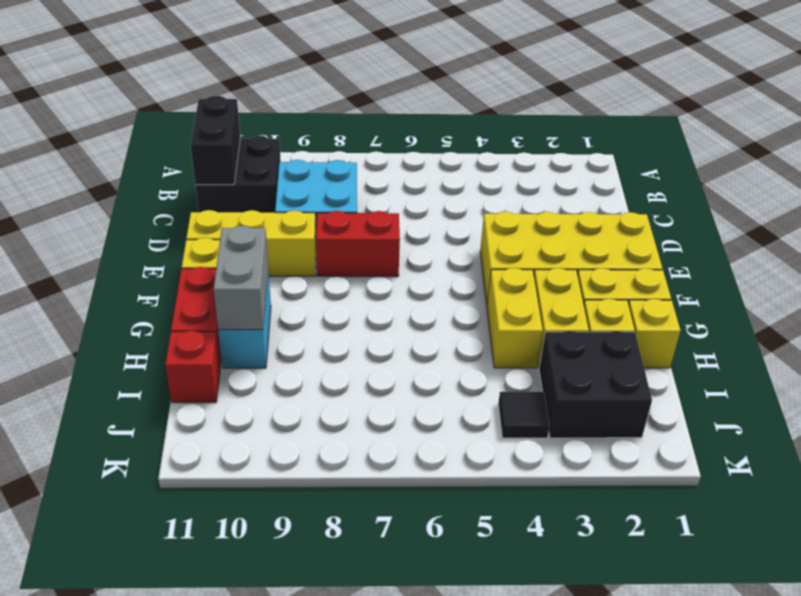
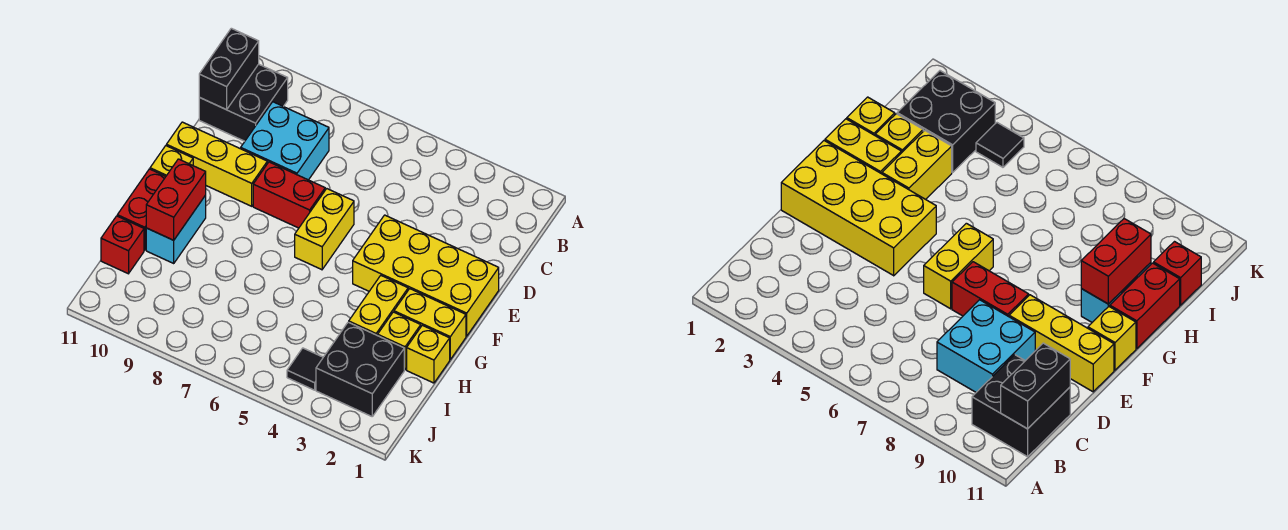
yellow brick G4:H4 level 1 -> yellow brick E6:F6 level 1
grey brick G10:H10 level 2 -> red brick G10:H10 level 2

